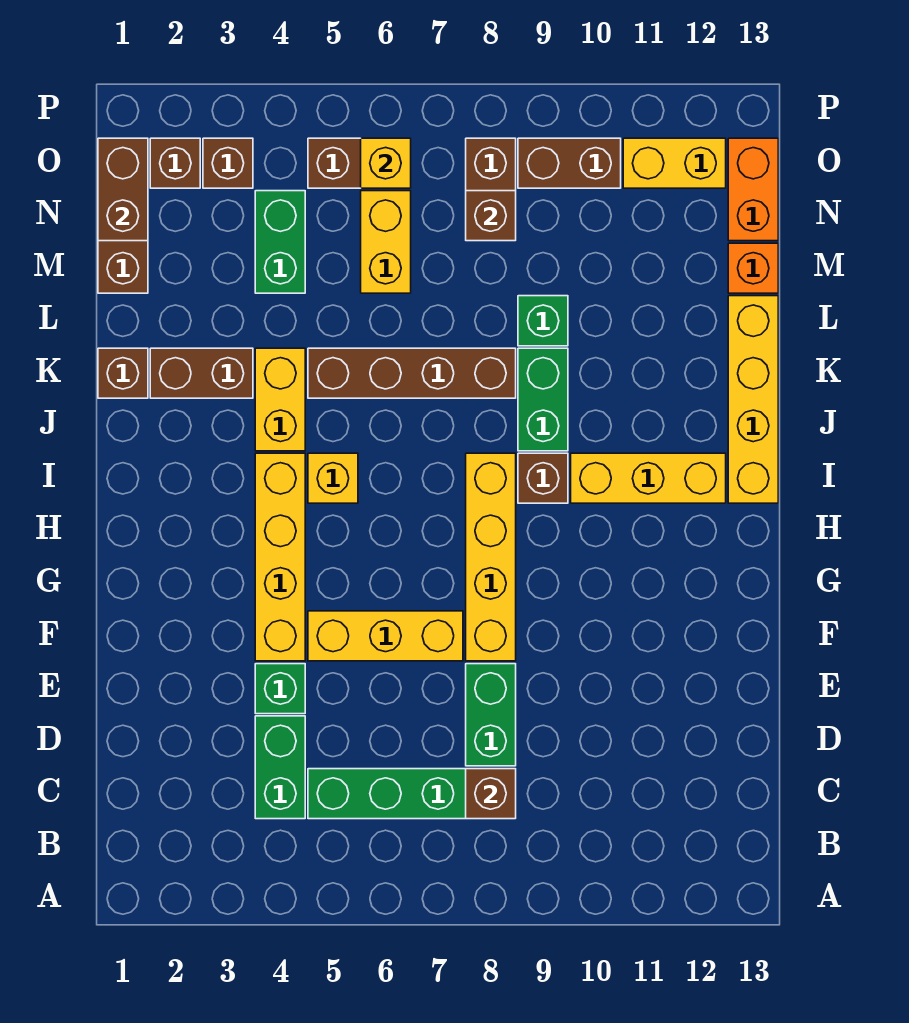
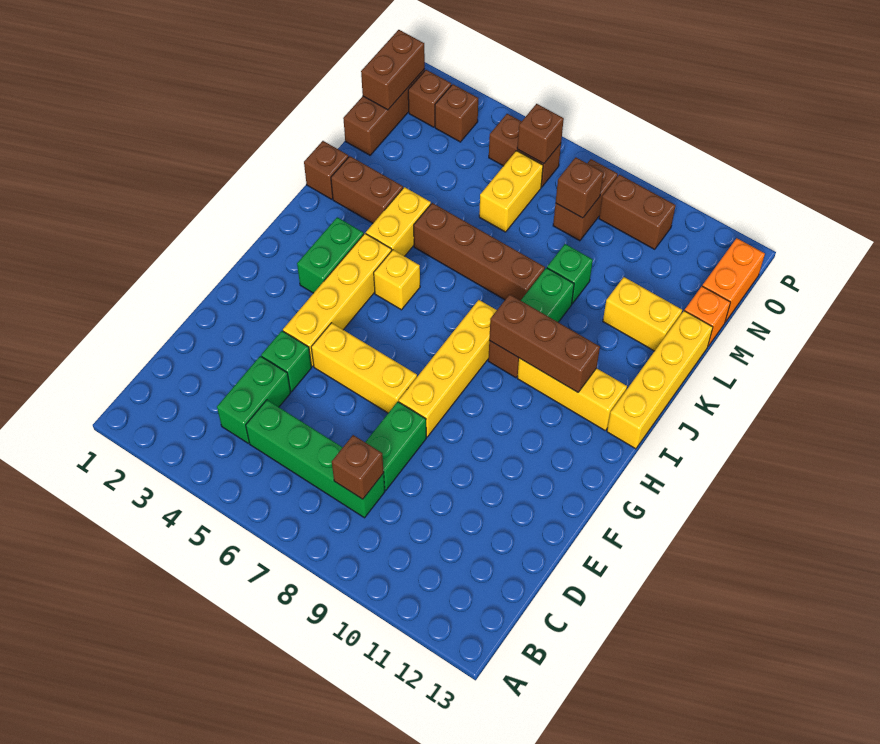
none -> brown brick I9:I11 level 2
green brick M4:N4 level 1 -> green brick H3:I3 level 1
yellow brick O6 level 2 -> brown brick O6 level 2
yellow brick O11:O12 level 1 -> yellow brick L11:L12 level 1

